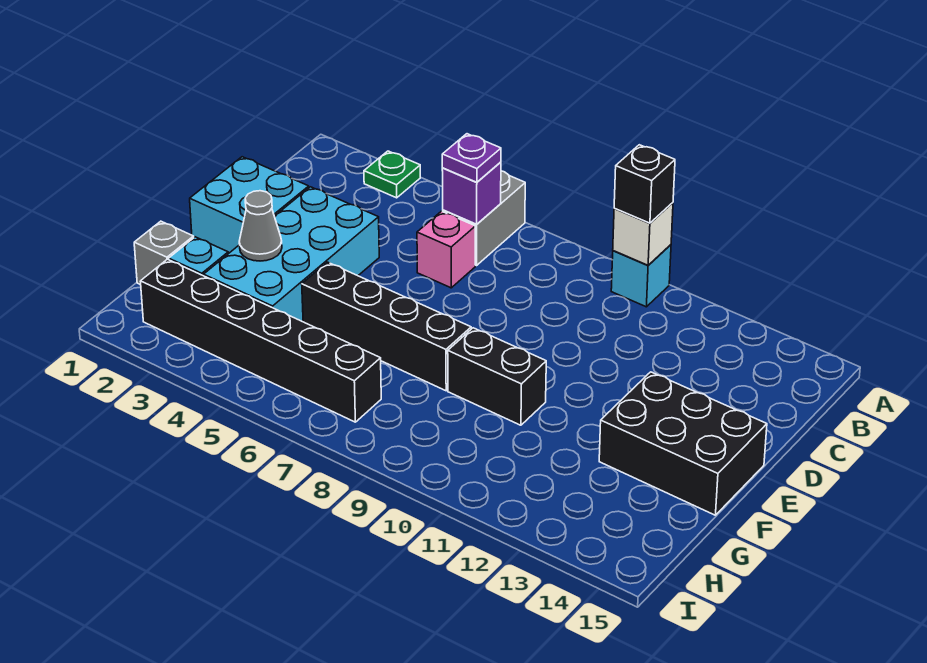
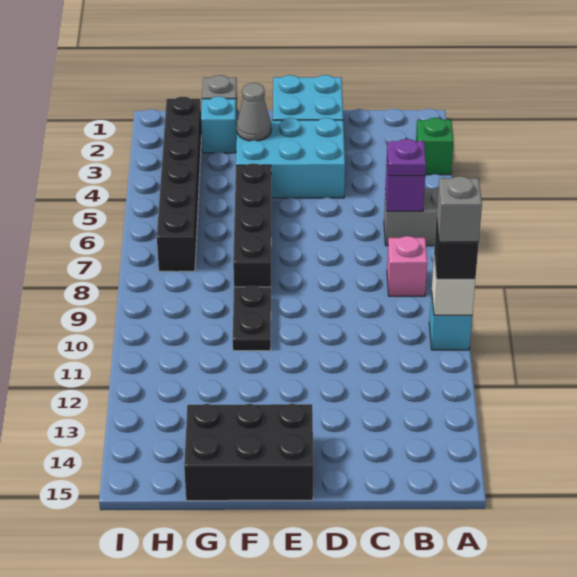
green plate A3 level 1 -> green brick A3 level 1
none -> grey brick A10 level 4
pink brick C6 level 1 -> pink brick B8 level 1
cyan brick D3:G4 level 1 -> cyan brick D3:F4 level 1
black brick E13:F15 level 1 -> black brick E14:G15 level 1
black brick F9:F10 level 1 -> black plate F9:F10 level 1

